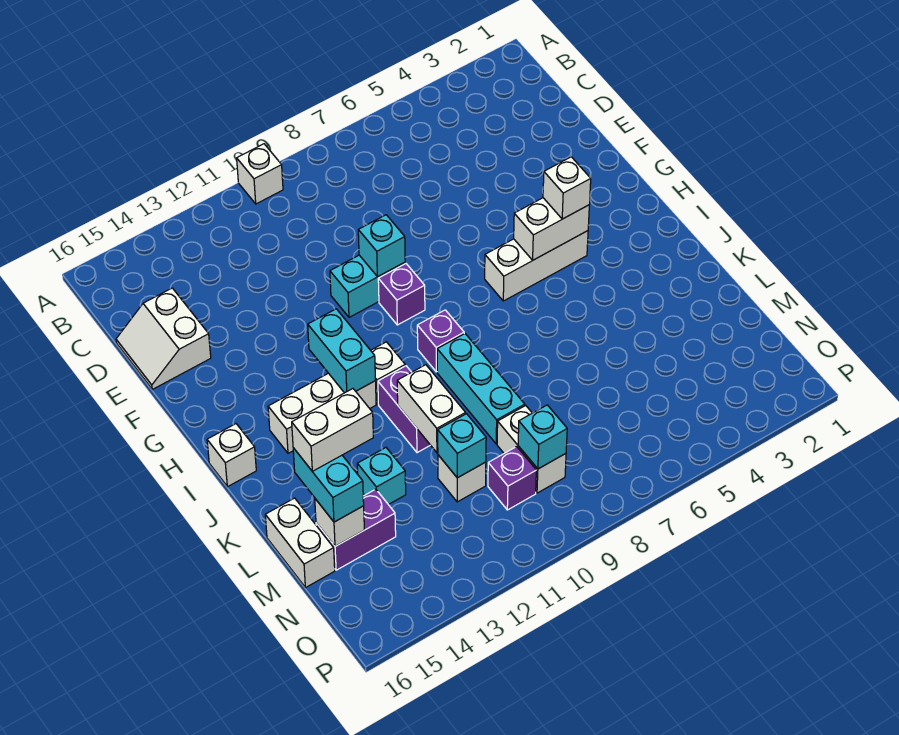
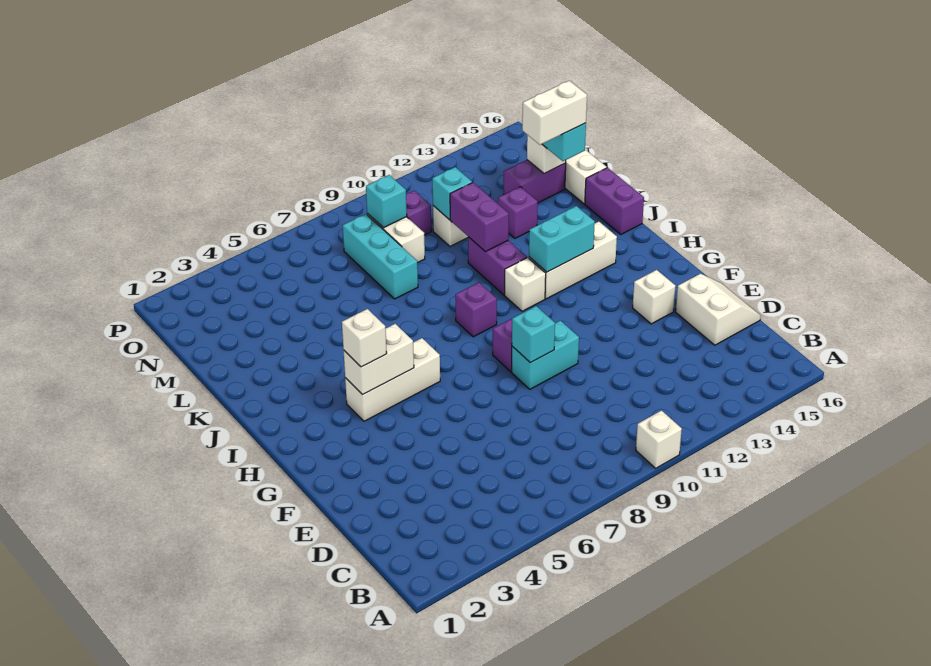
cyan brick H12:I12 level 2 -> cyan brick I12:I13 level 2
white brick I16 level 1 -> white brick F14 level 1
cyan brick J9:L9 level 1 -> cyan brick L8:N8 level 1
none -> purple brick J16:K16 level 1
white brick K11:L11 level 2 -> purple brick K11:L11 level 2
cyan brick L13 level 1 -> purple brick L13 level 1

